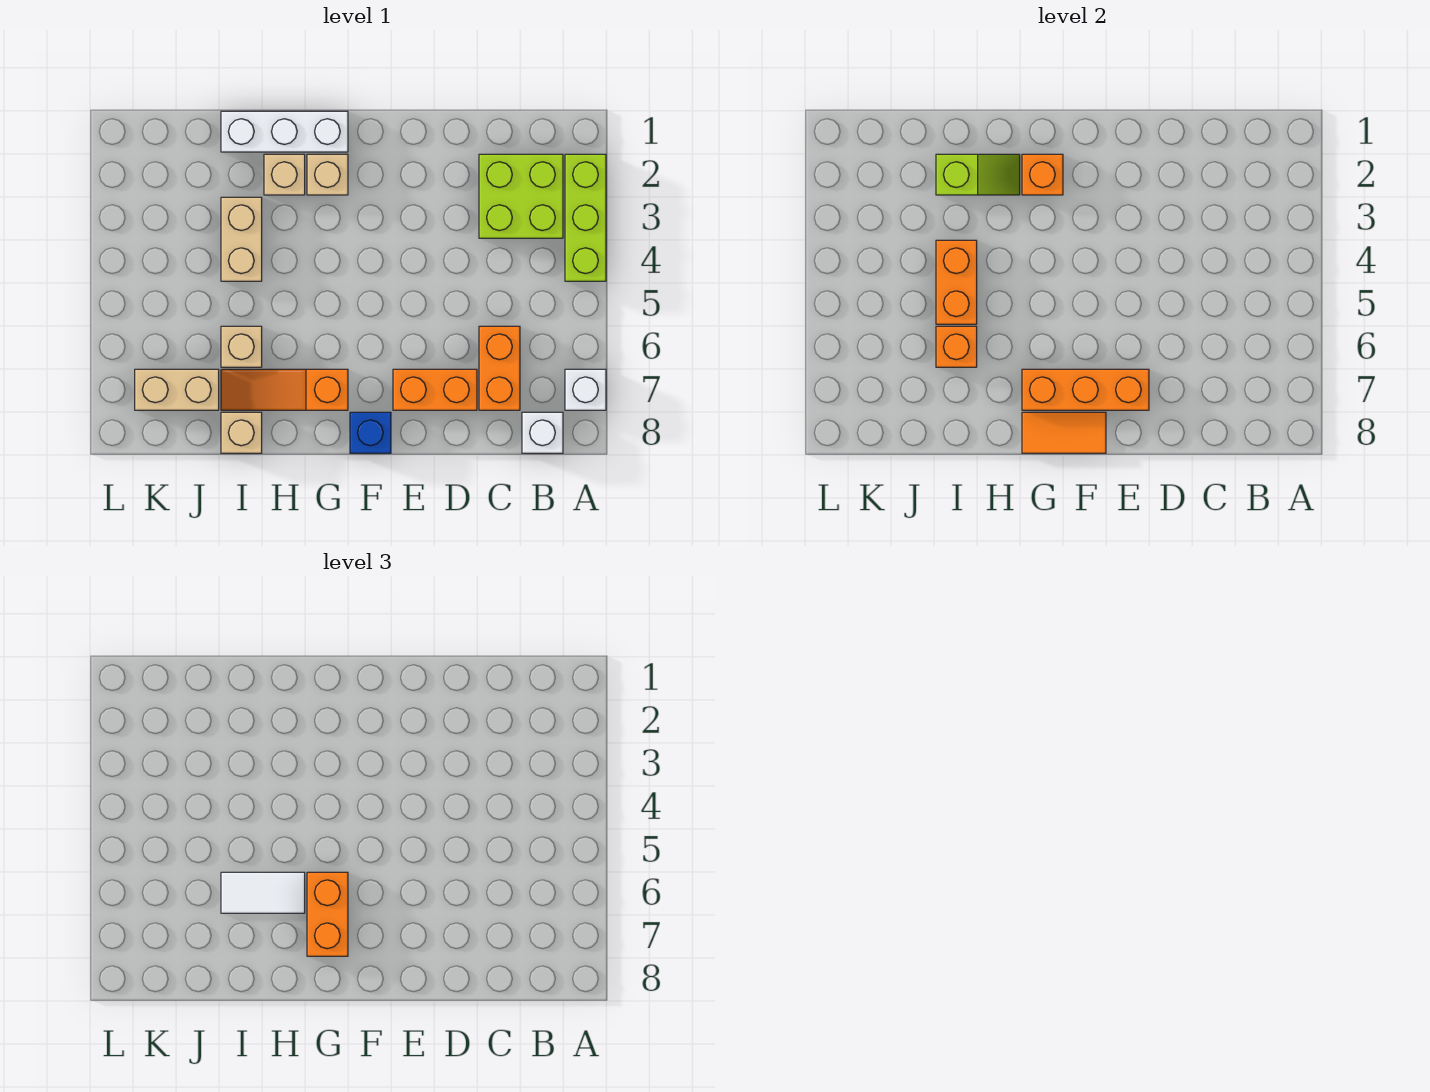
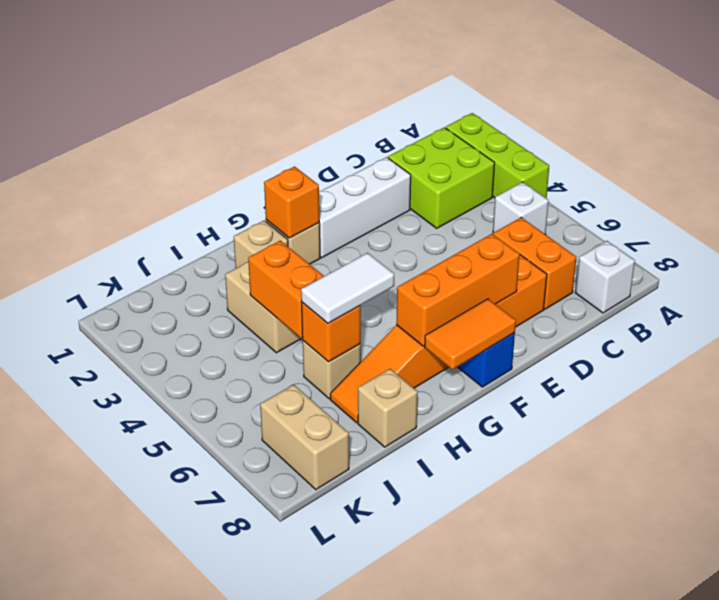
white brick A7 level 1 -> white brick B5 level 1
white brick G1:I1 level 1 -> white brick D2:F2 level 1
orange brick G6:G7 level 3 -> none
lime slope H2:I2 level 2 top I -> none
tan brick J7:K7 level 1 -> tan brick K7:K8 level 1

